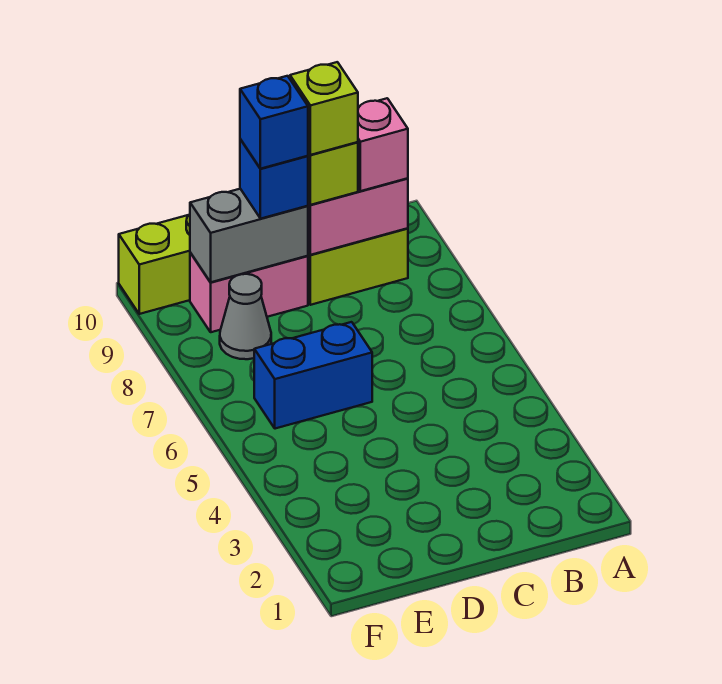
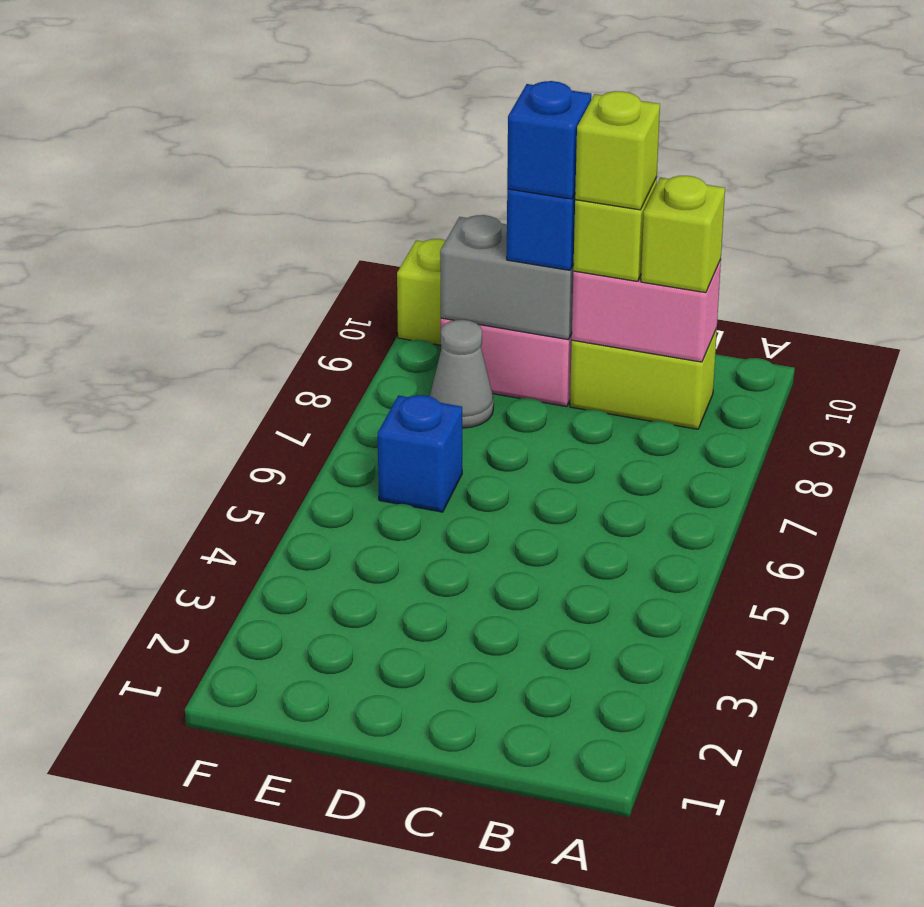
pink brick B9 level 3 -> lime brick B9 level 3
blue brick D6:E6 level 1 -> blue brick E6 level 1

